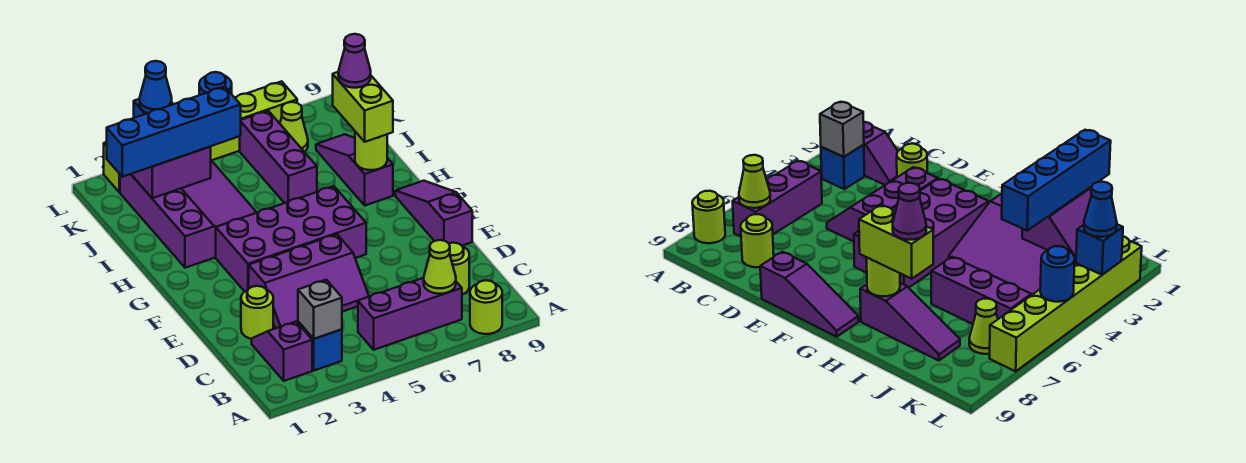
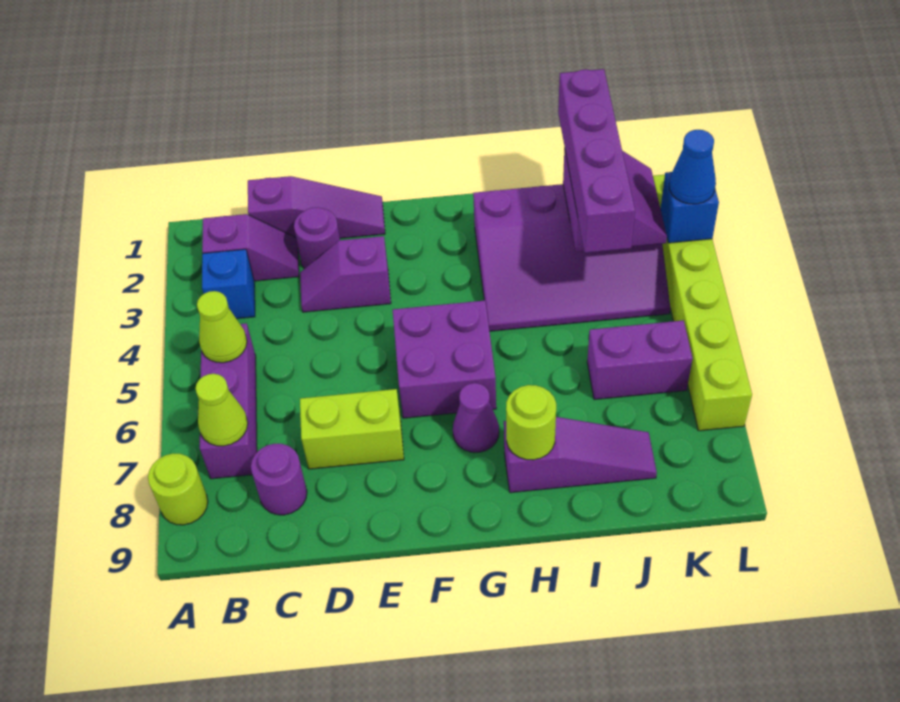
grey brick B3 level 2 -> none
lime round brick C8 level 1 -> purple round brick C8 level 1
lime round brick D2 level 1 -> purple round brick D2 level 1
purple slope D3:E5 level 1 top E -> purple slope D3:E3 level 1 top E
purple slope E9:G9 level 1 top E -> purple slope C1:E1 level 1 top C
purple brick F3:G6 level 1 -> purple brick F5:G6 level 1
lime brick H8:I8 level 3 -> lime brick D7:E7 level 1
purple brick I6:K6 level 1 -> purple brick J6:K6 level 1
purple cone I8 level 4 -> purple cone G7 level 1
blue brick J1:J4 level 3 -> purple brick J1:J4 level 3
lime cone K7 level 1 -> lime cone B5 level 2
blue round brick L5 level 2 -> none

